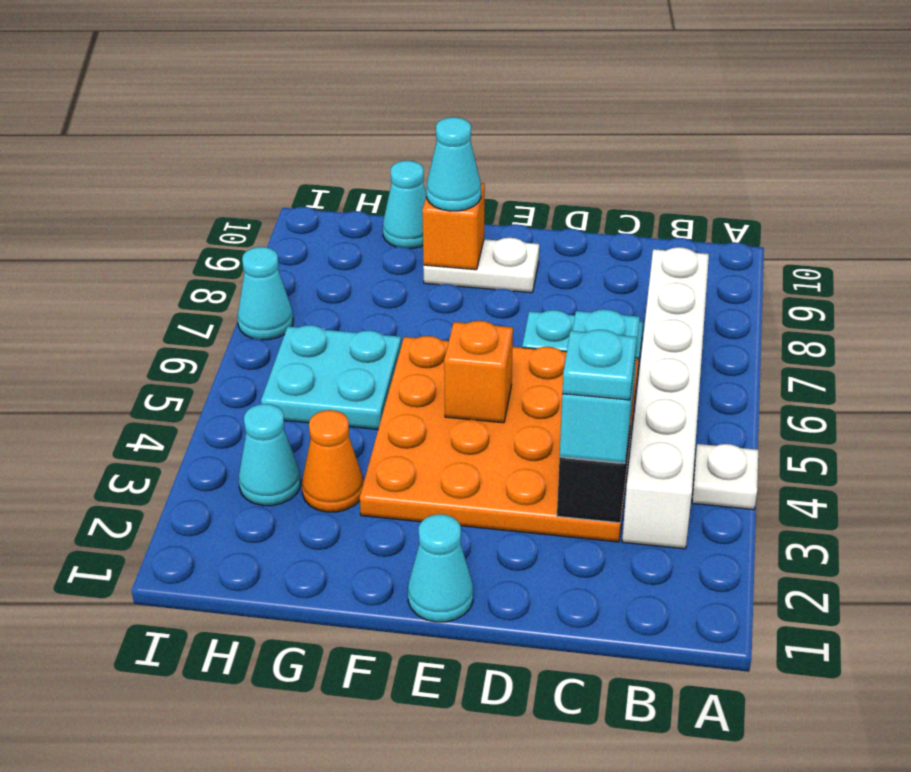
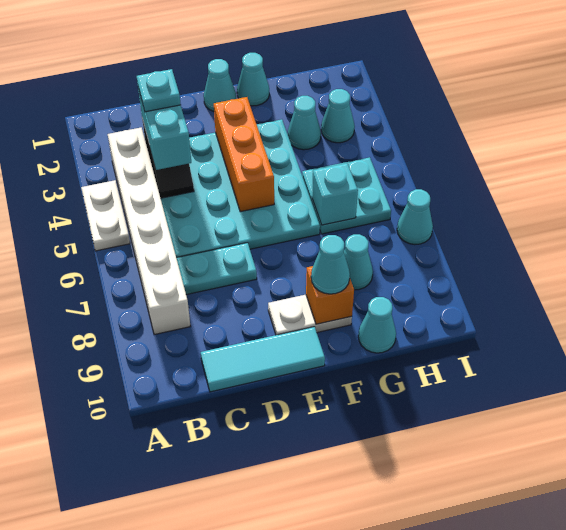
white plate A4 level 1 -> white plate A4:A5 level 1
orange plate C3:F6 level 1 -> cyan plate C3:F6 level 1
none -> cyan tile C10:E10 level 1
orange brick E5 level 2 -> orange brick E3:E5 level 2
none -> cyan cone F1 level 1
orange cone G3 level 1 -> cyan cone G3 level 1
none -> cyan brick G6 level 2
none -> cyan cone G8 level 1

